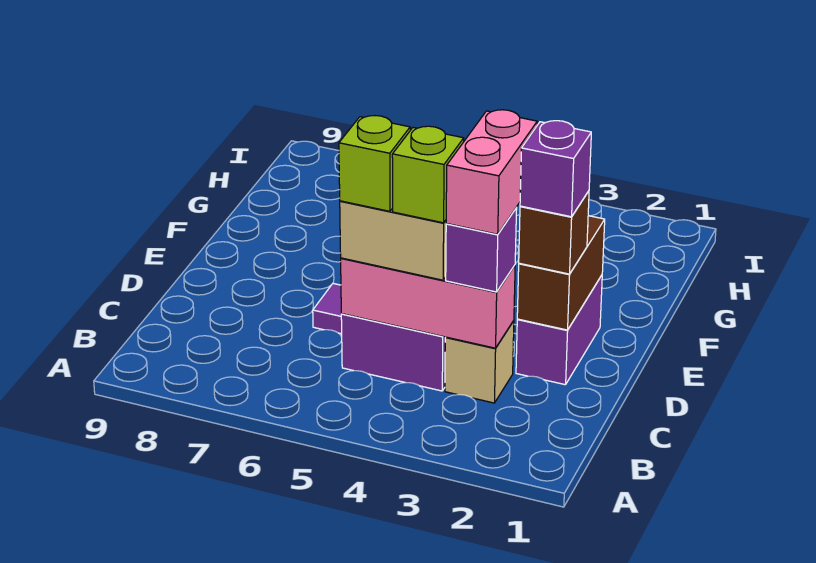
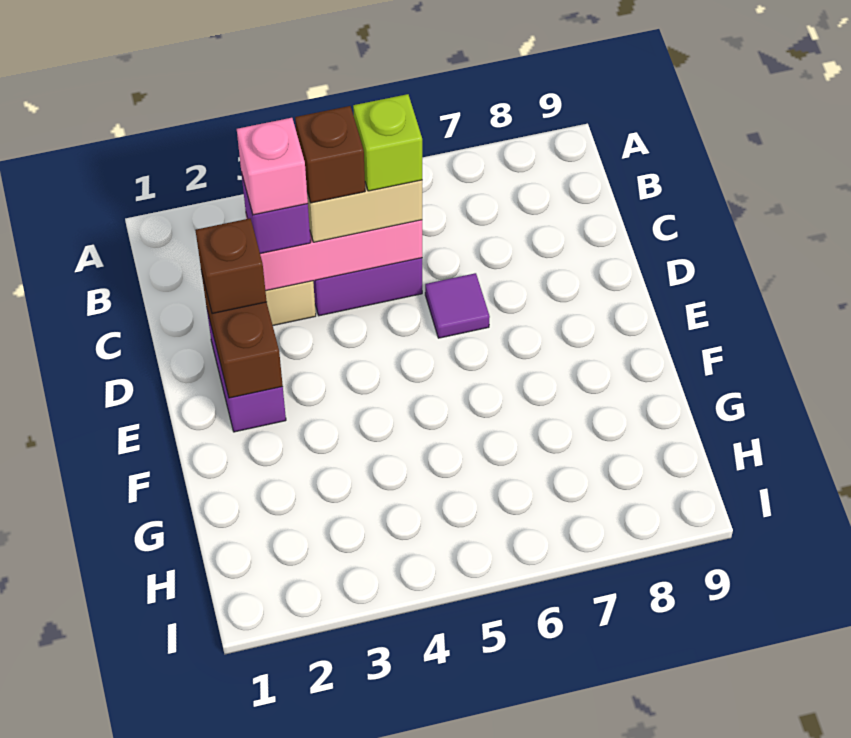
pink brick C3:D3 level 4 -> pink brick C3 level 4
lime brick C4 level 4 -> brown brick C4 level 4
purple brick D2 level 4 -> none

